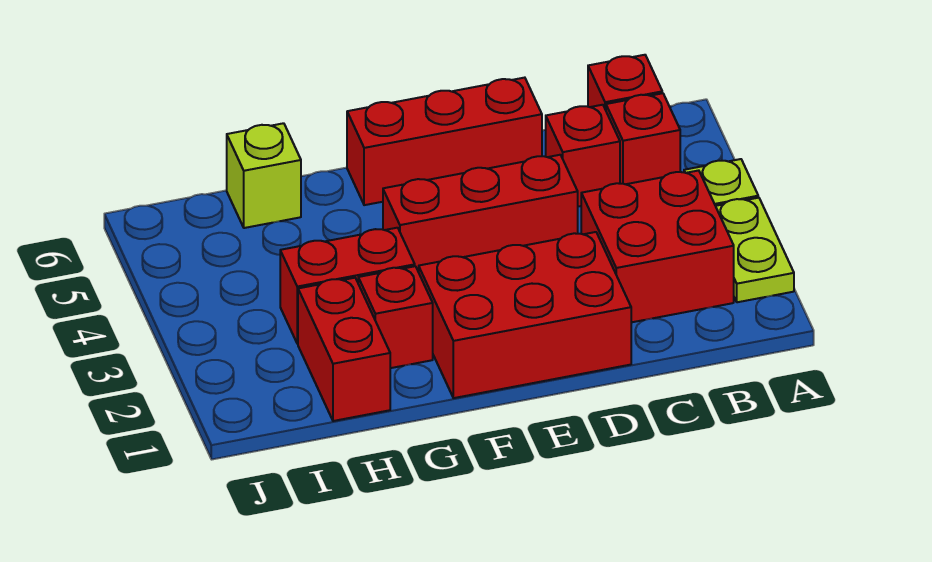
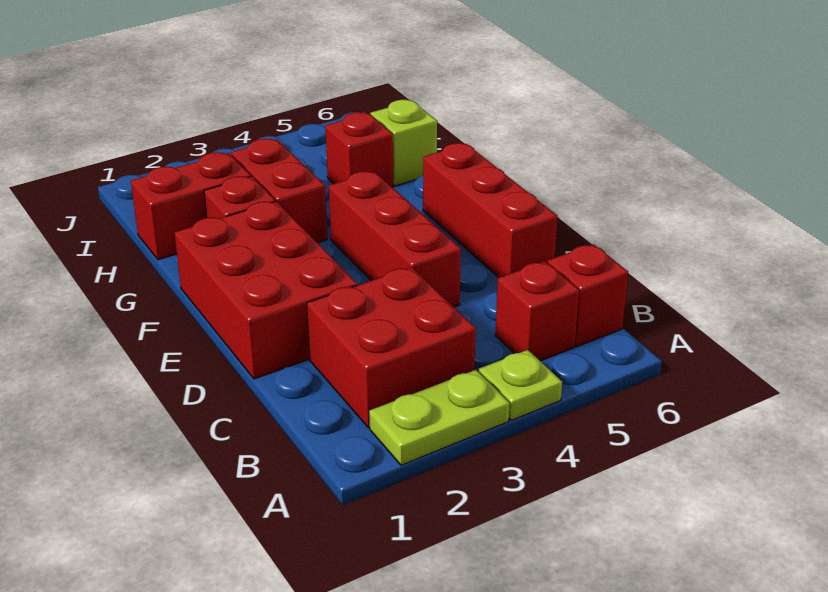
red brick C5 level 1 -> red brick H5 level 1

